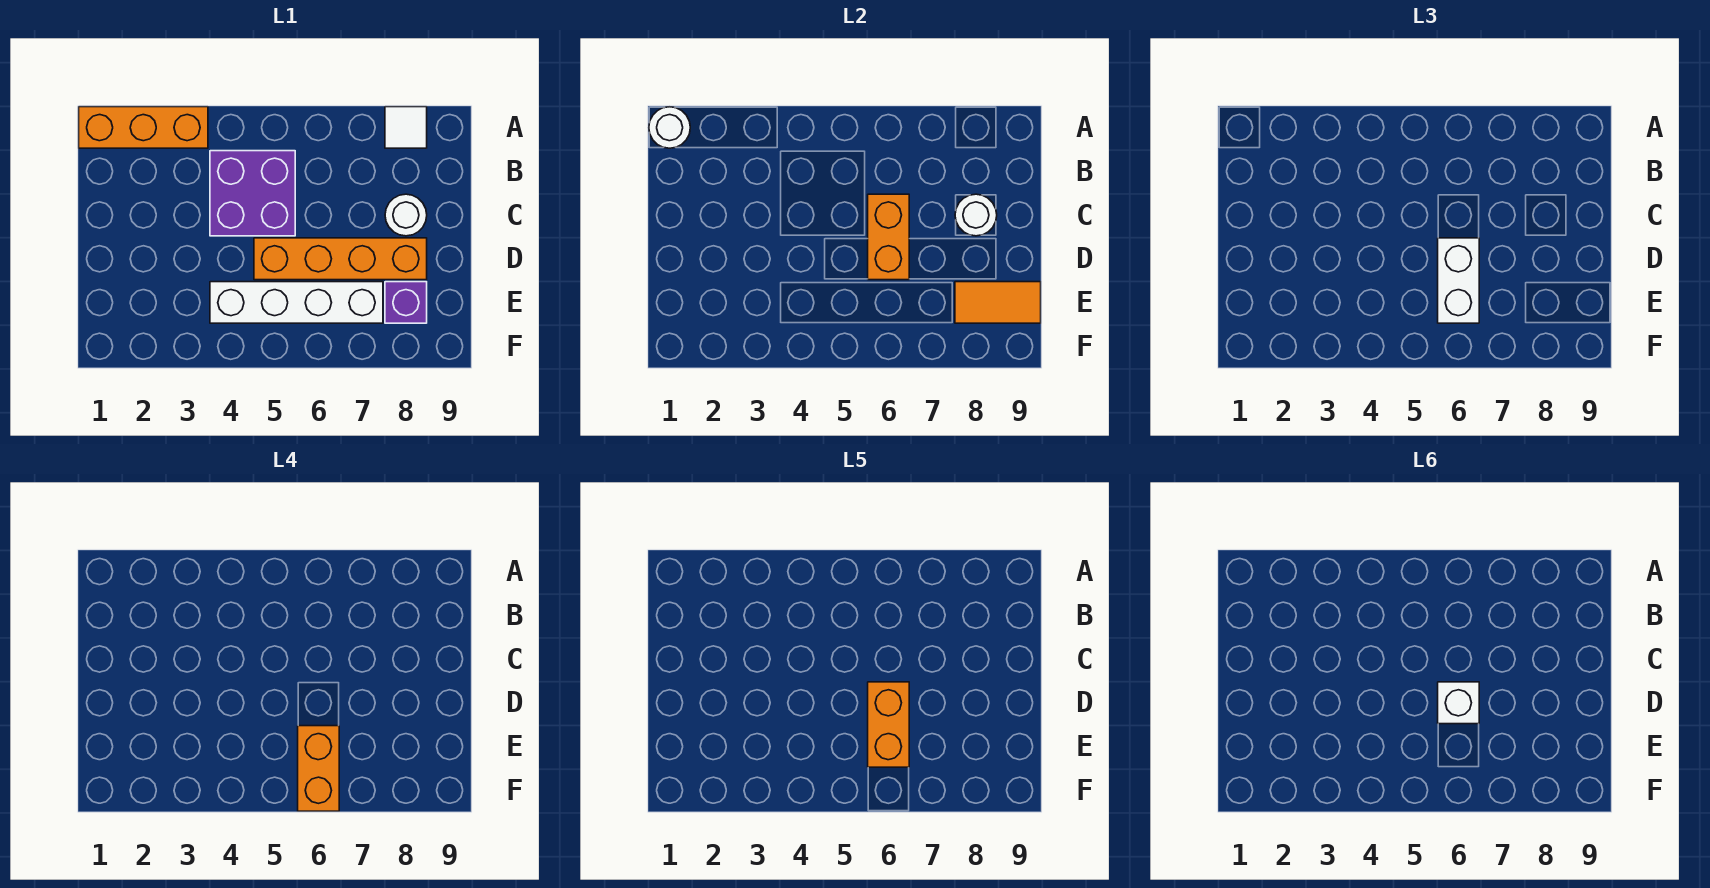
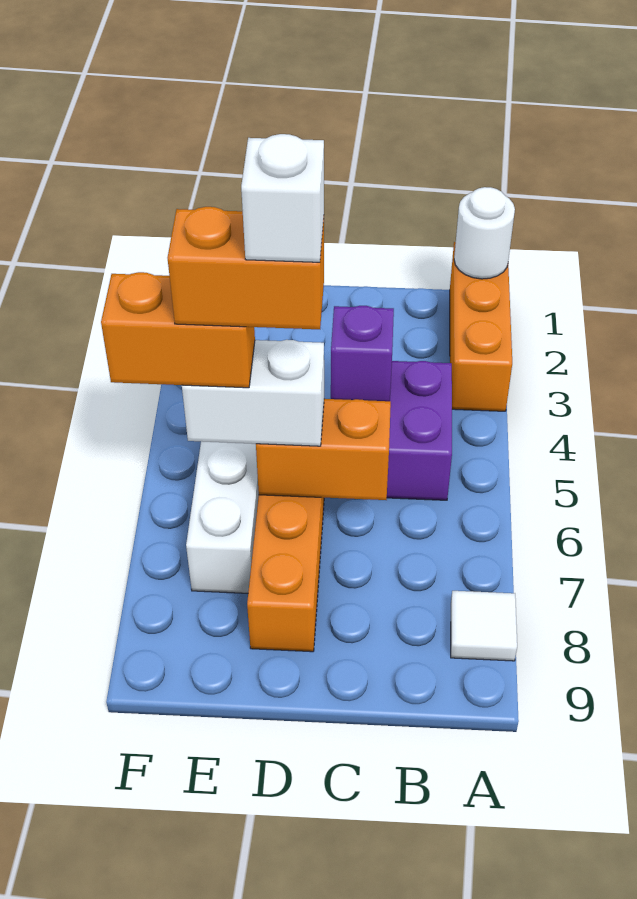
white round brick C8 level 1 -> none
white round brick C8 level 2 -> none
purple brick E8 level 1 -> purple brick C4 level 2
orange tile E8:E9 level 2 -> none

